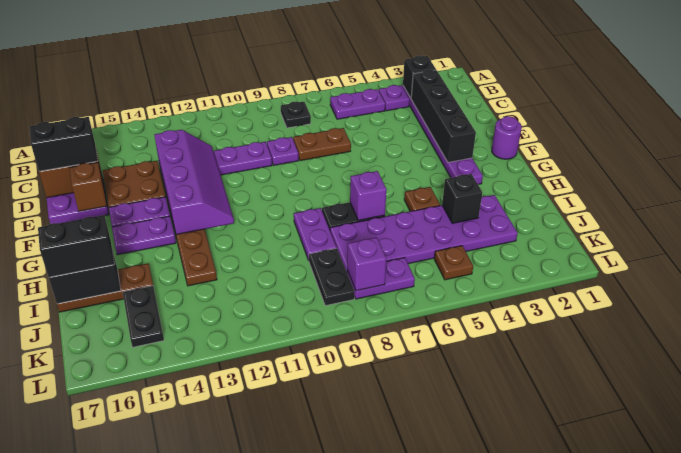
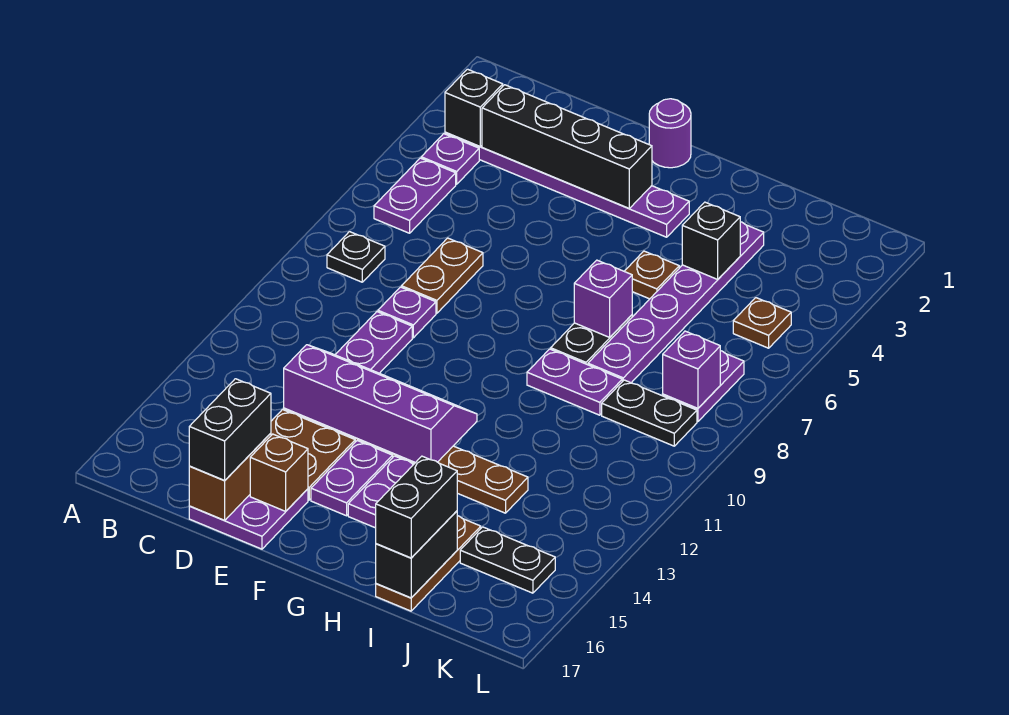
purple plate I3:J8 level 1 -> purple plate I3:I8 level 1

